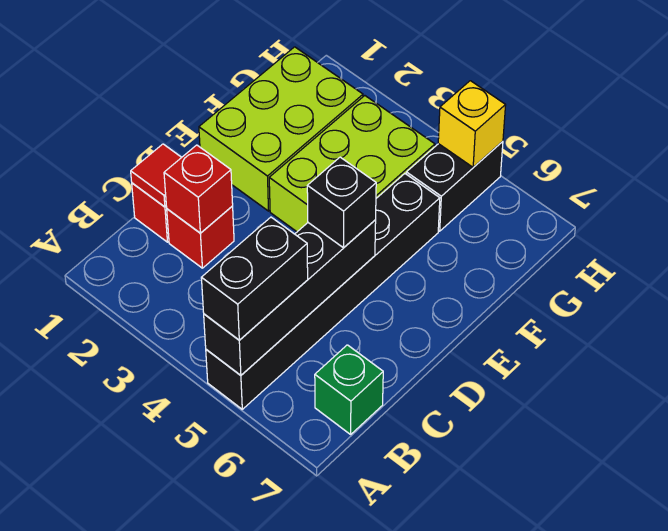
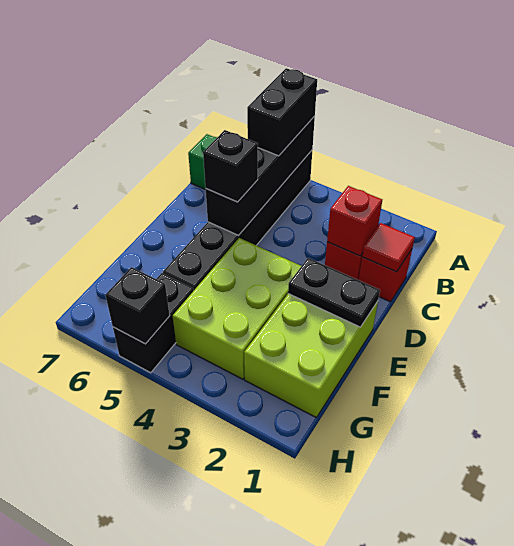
none -> black plate E1:E2 level 2
yellow brick H5 level 2 -> black brick H5 level 2

